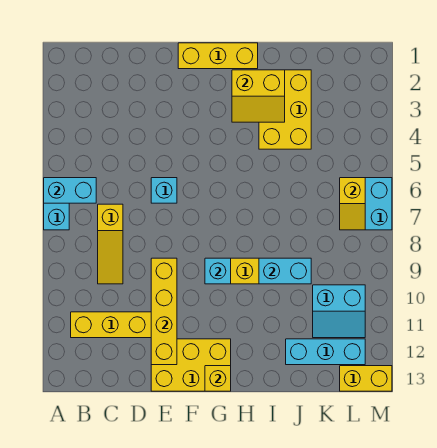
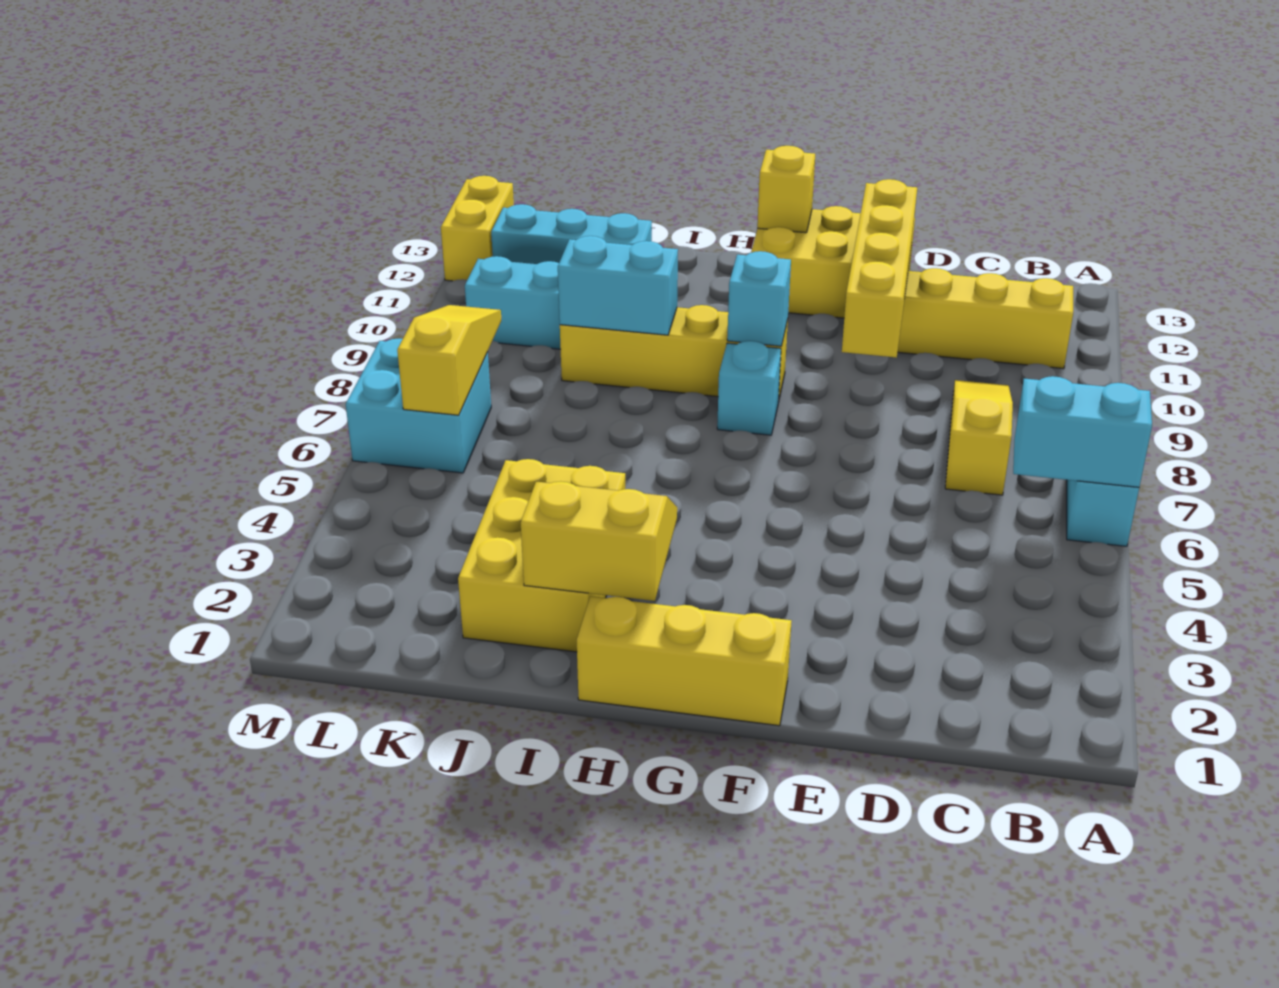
cyan brick E6 level 1 -> cyan brick G8 level 1
yellow slope L6:L7 level 2 top 6 -> yellow slope L6:L8 level 2 top 6
yellow brick L13:M13 level 1 -> yellow brick M12:M13 level 1

